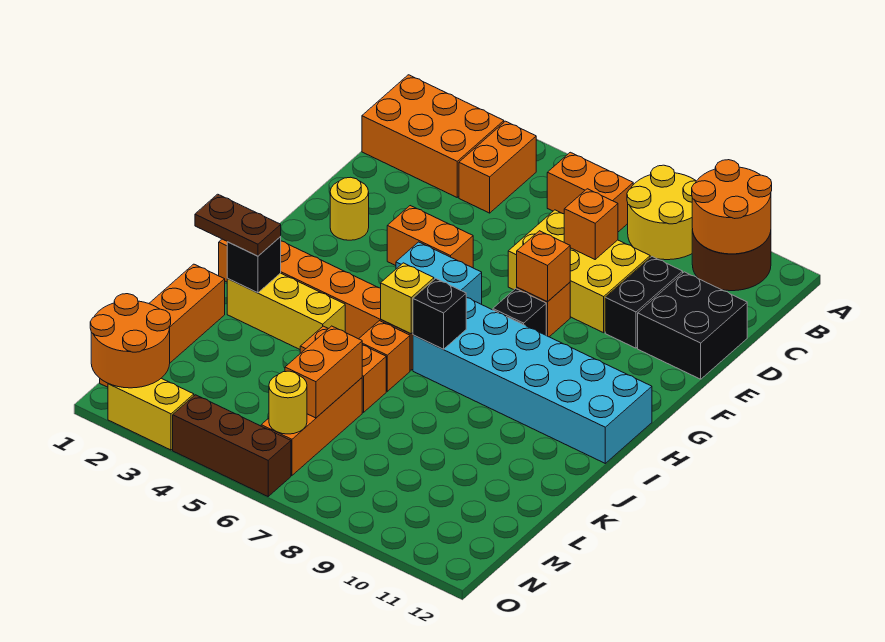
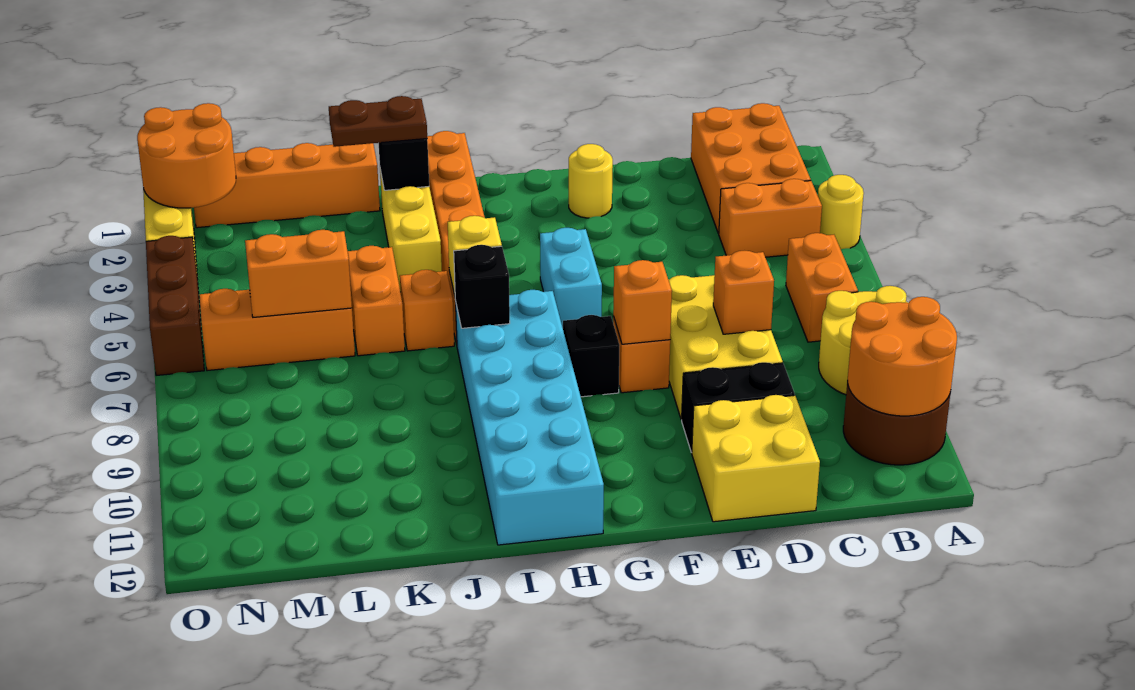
black brick D11:E12 level 1 -> yellow brick D11:E12 level 1
orange brick F4:F5 level 1 -> none
brown plate J1:J2 level 3 -> brown plate J2:K2 level 3
yellow round brick N6 level 2 -> yellow round brick A4 level 1

